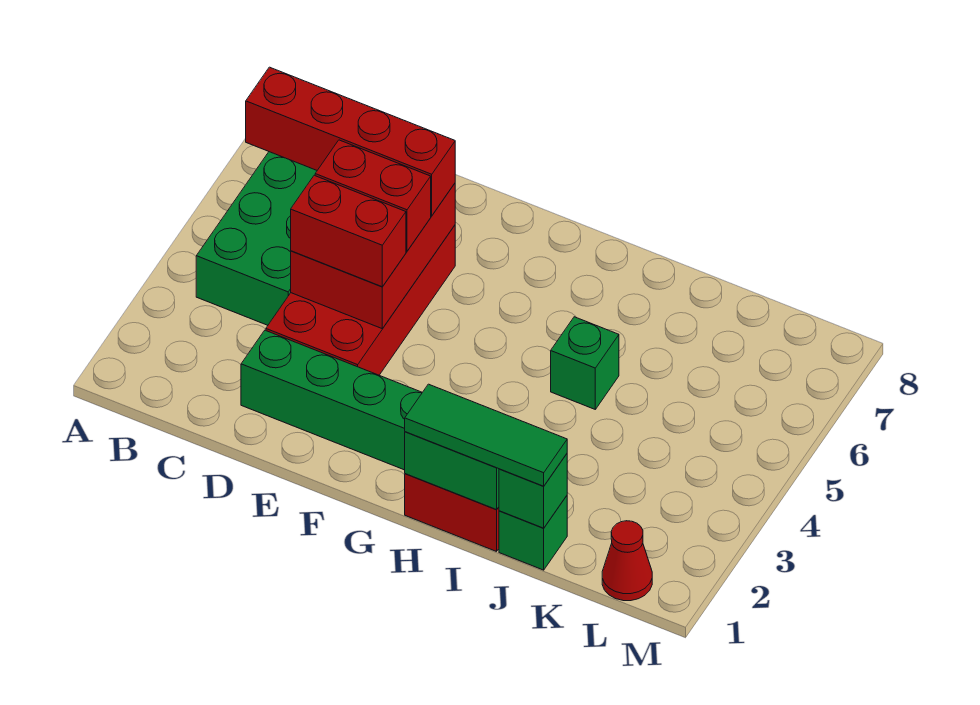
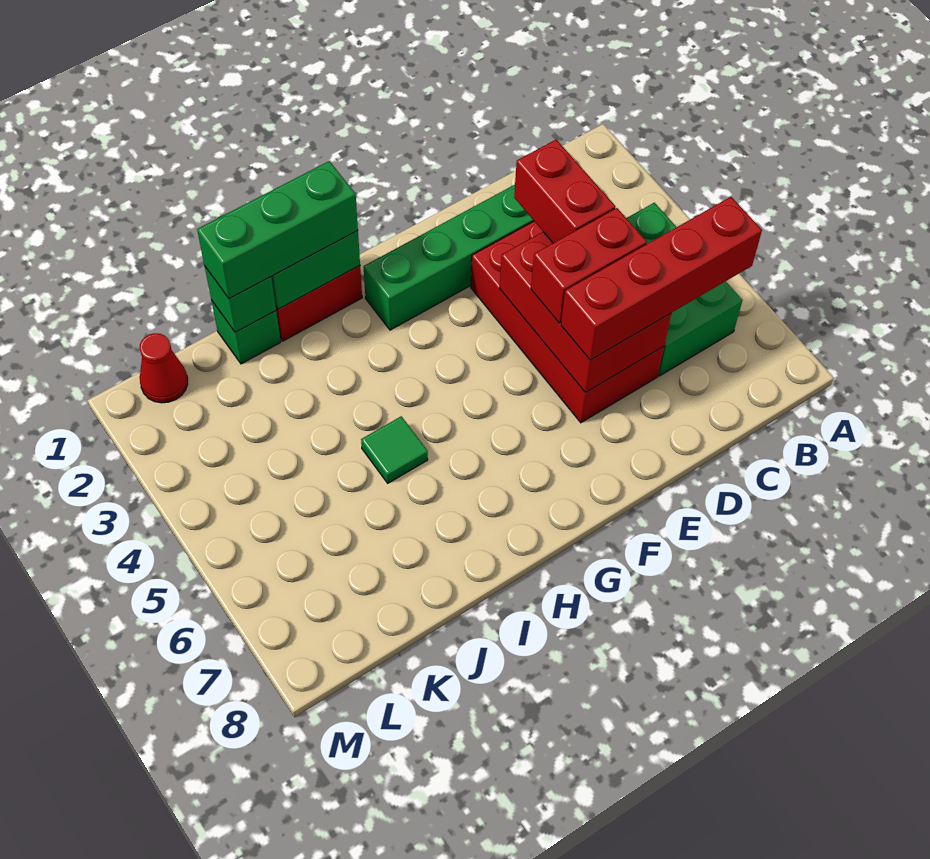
red brick D4:E4 level 3 -> red brick D3:D4 level 3
green tile H1:J1 level 3 -> green brick H1:J1 level 3
green brick I5 level 1 -> green tile I5 level 1

